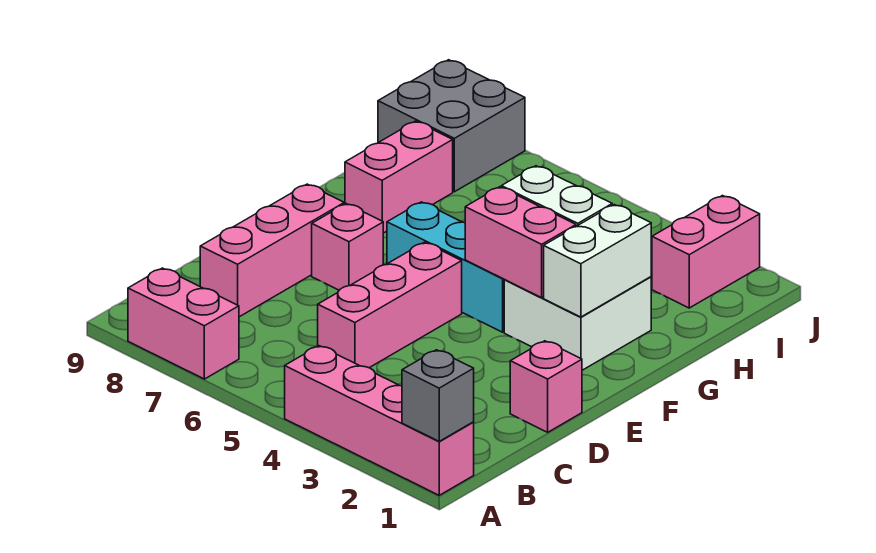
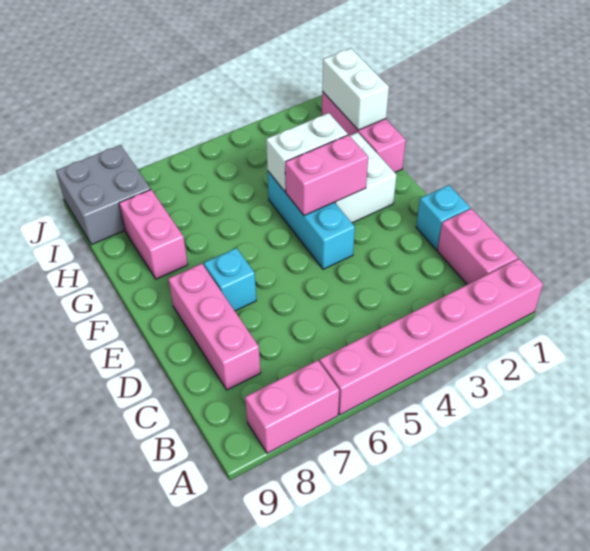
pink brick A1:A4 level 1 -> pink brick A1:A6 level 1
grey brick A1 level 2 -> none
pink brick C5:E5 level 1 -> pink brick G1:I1 level 1
pink brick D1 level 1 -> cyan brick D1 level 1
pink brick E7 level 1 -> cyan brick E7 level 1
white brick F2:G2 level 2 -> white brick H1:I1 level 2
cyan brick F4:F6 level 1 -> cyan brick E4:G4 level 1
pink brick I2:J2 level 1 -> pink brick B1:C1 level 1

